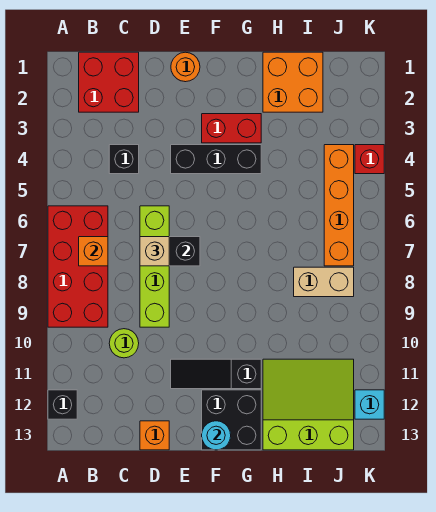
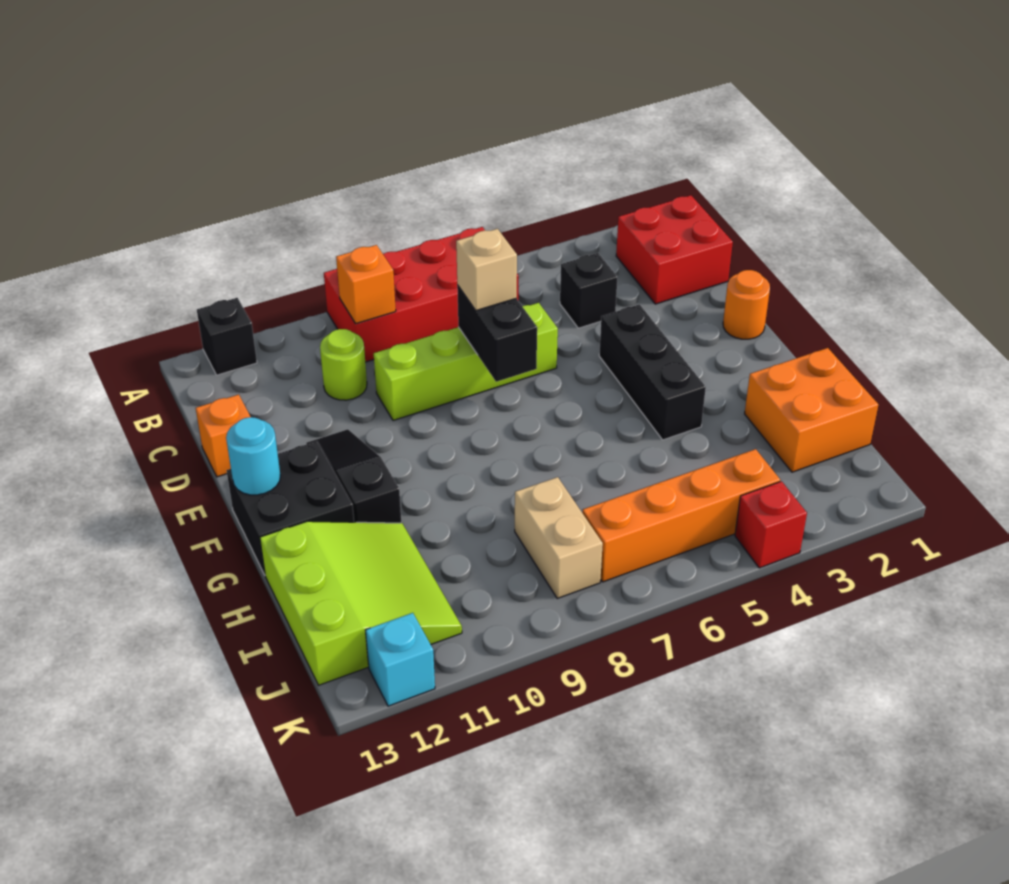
orange brick B7 level 2 -> orange brick B9 level 2
red brick F3:G3 level 1 -> none

